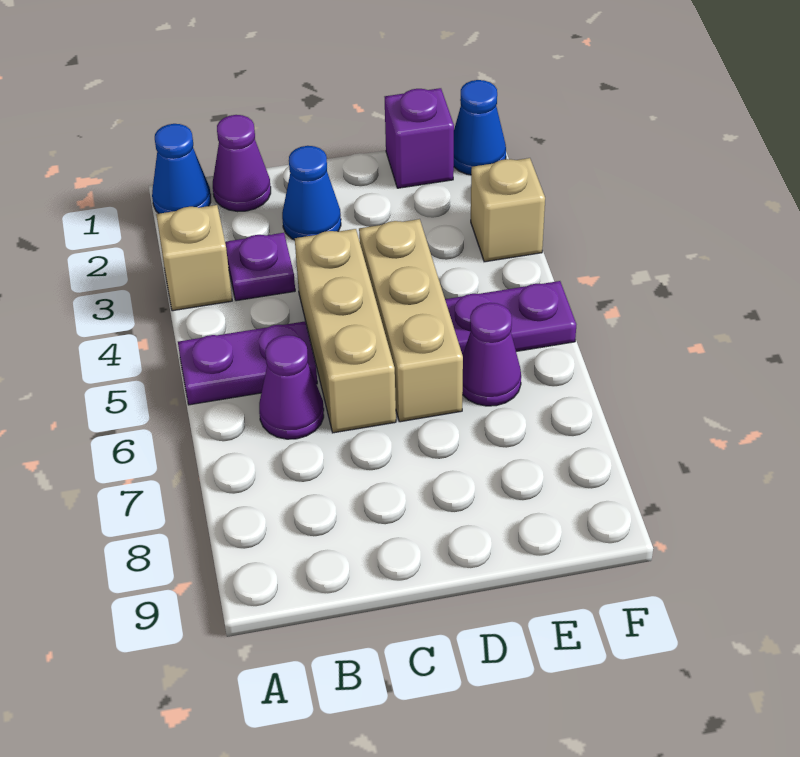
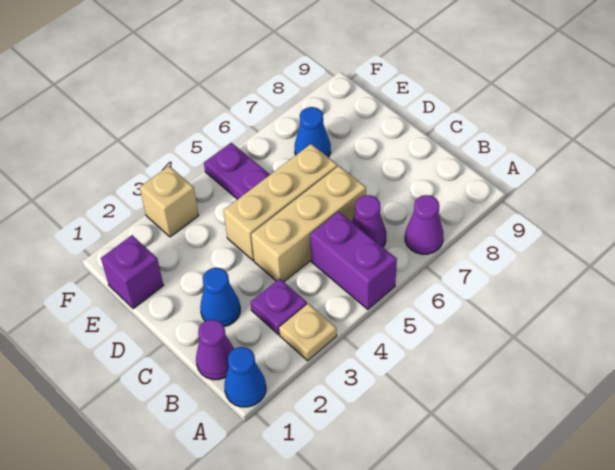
tan brick A3 level 1 -> tan plate A3 level 1
purple plate A5:B5 level 1 -> purple brick A5:B5 level 1
purple cone E6 level 1 -> purple cone A7 level 1
blue cone F1 level 1 -> blue cone E7 level 1

